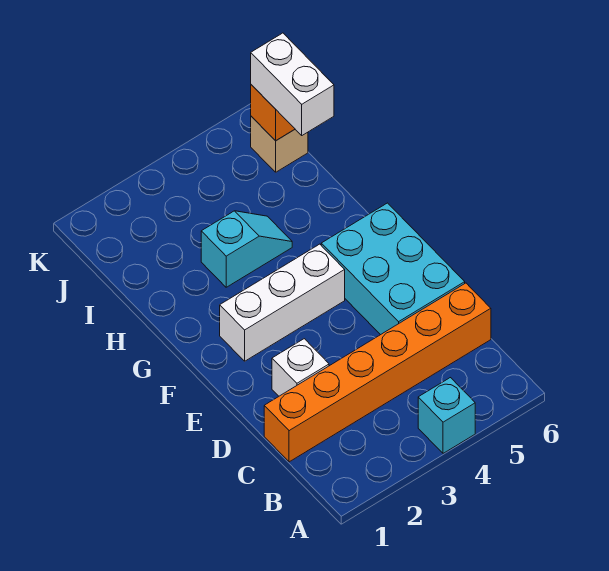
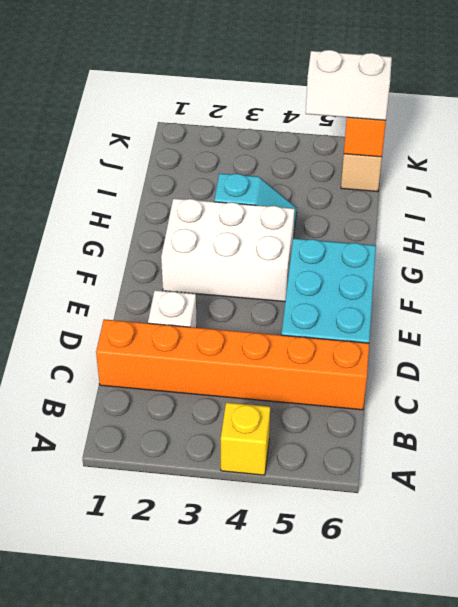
cyan brick A4 level 1 -> yellow brick A4 level 1
white brick F2:F4 level 1 -> white brick F2:G4 level 1
white brick I6:J6 level 3 -> white brick J5:J6 level 3

